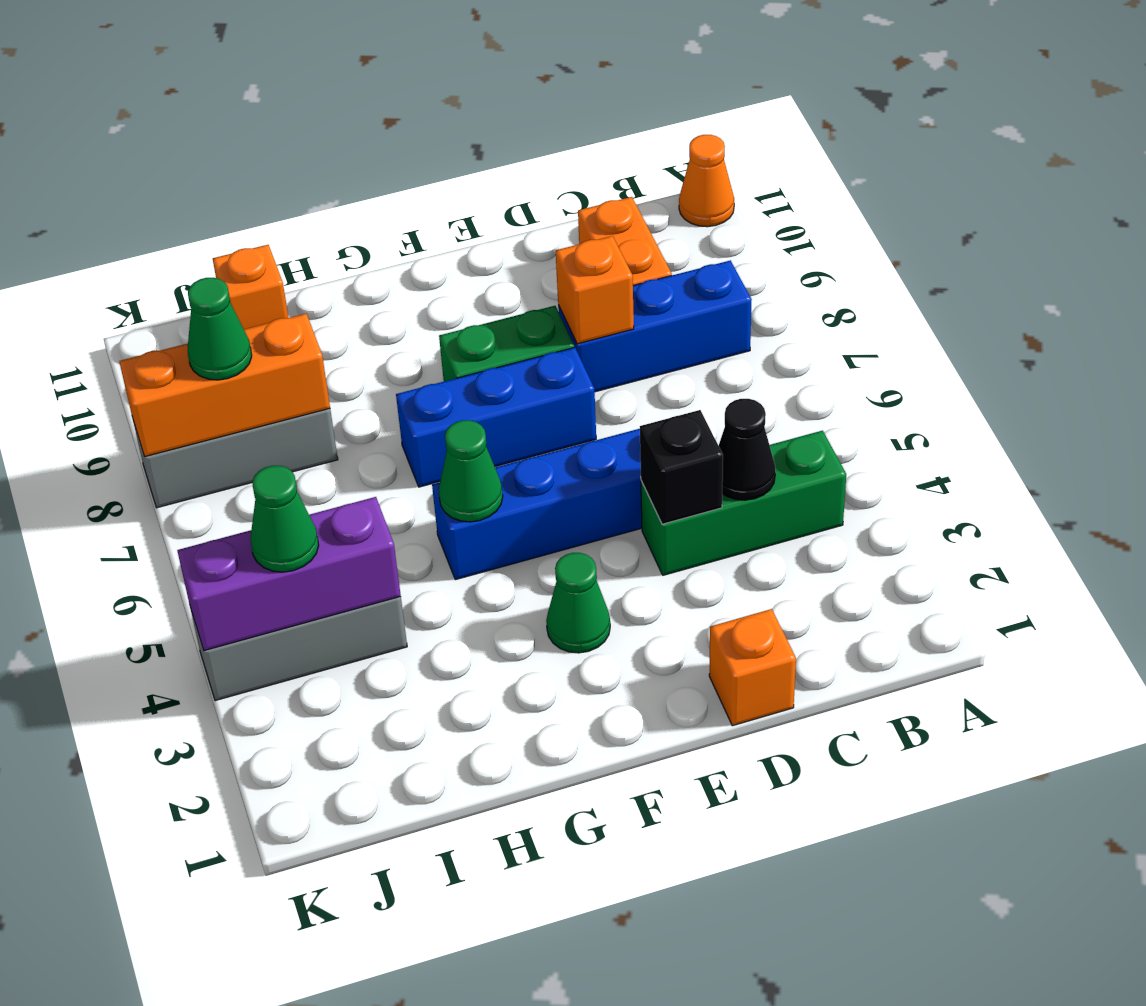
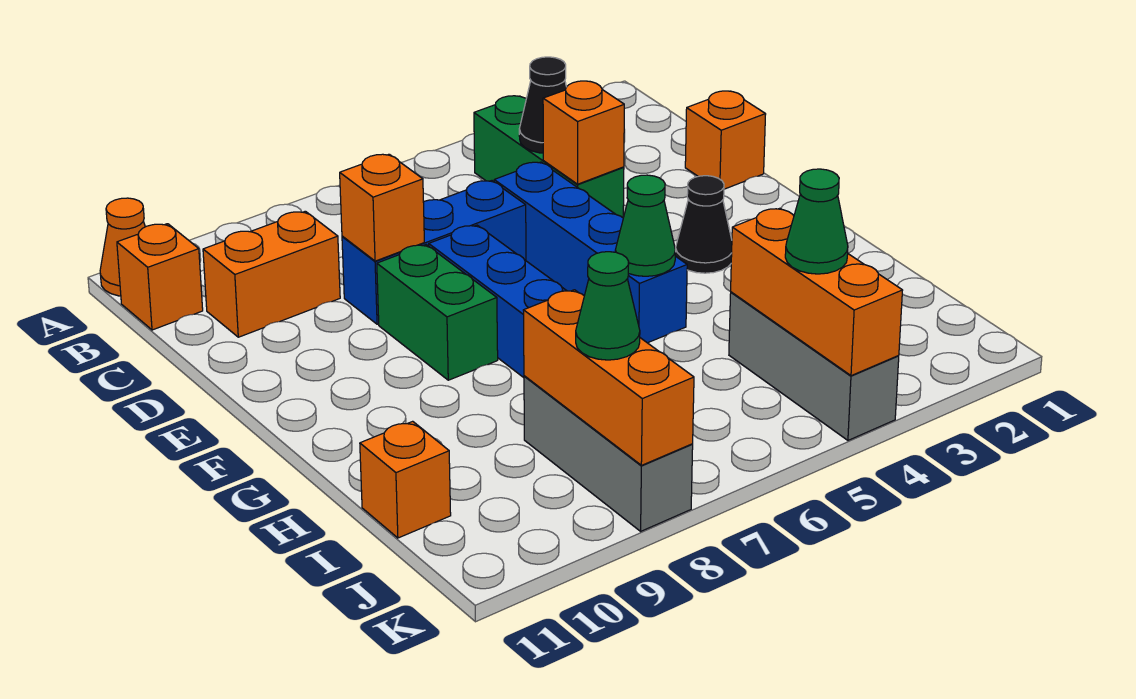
blue brick B8:D8 level 1 -> blue brick D6:D8 level 1
none -> orange brick B11 level 1
black brick D4 level 2 -> orange brick D4 level 2
green cone F3 level 1 -> black cone F3 level 1
purple brick I4:K4 level 2 -> orange brick I4:K4 level 2

